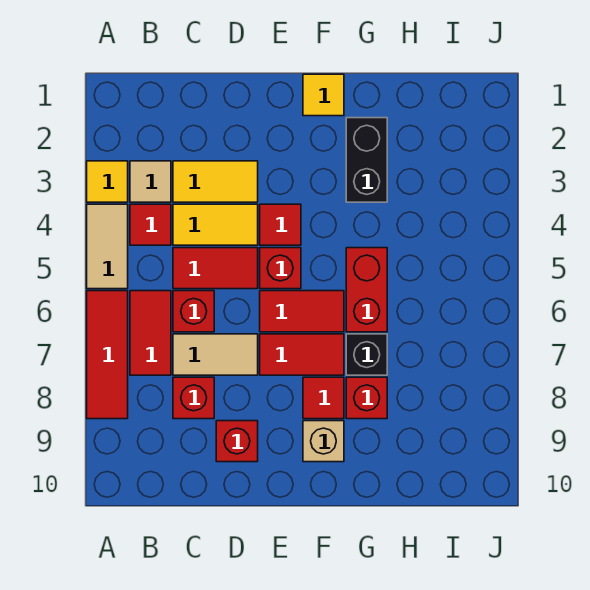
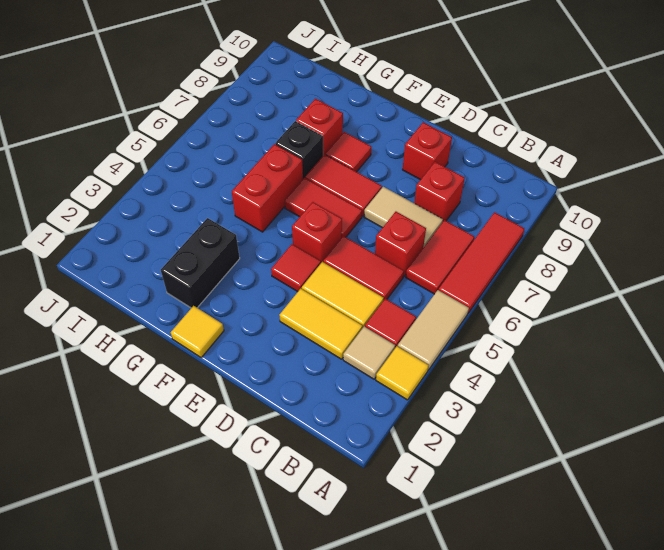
tan brick F9 level 1 -> none

